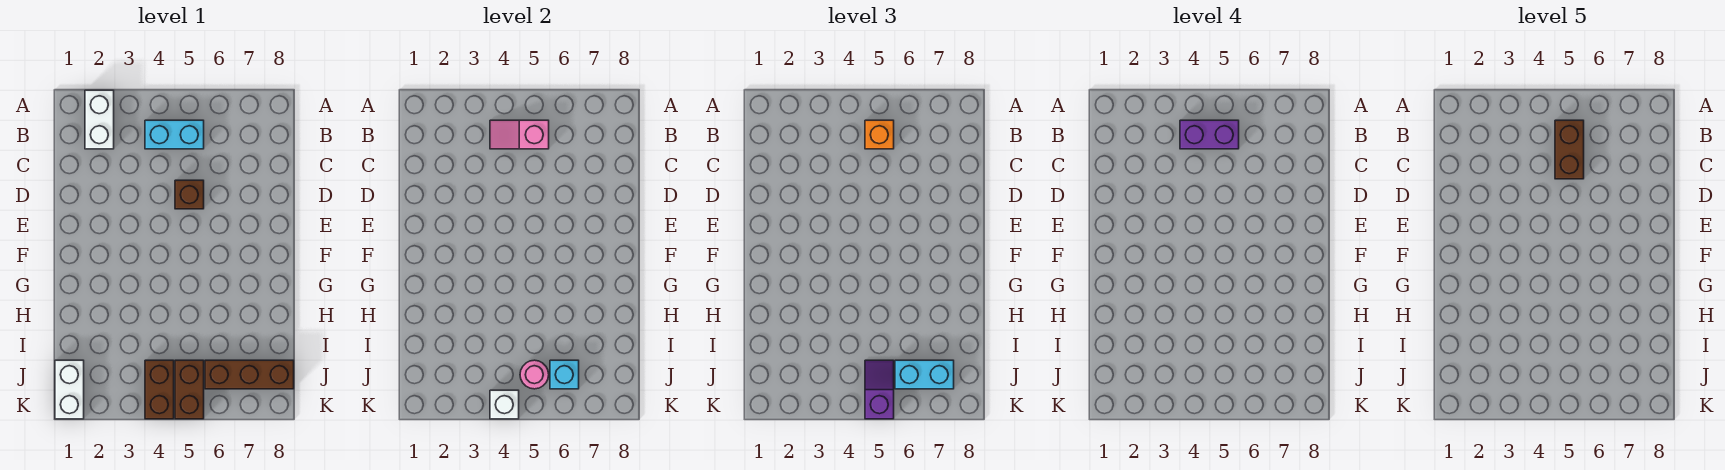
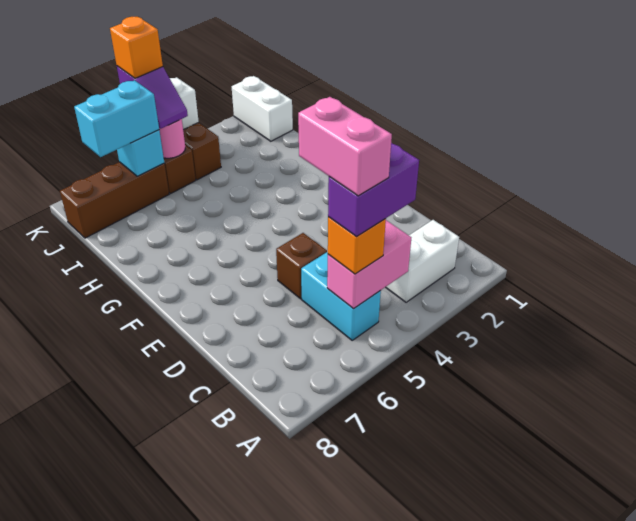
white brick A2:B2 level 1 -> white brick B2:B3 level 1
cyan brick B4:B5 level 1 -> cyan brick B5:C5 level 1
pink slope B4:B5 level 2 top 5 -> pink brick B4:B5 level 2
brown brick B5:C5 level 5 -> pink brick B5:C5 level 5
none -> orange brick K5 level 4

